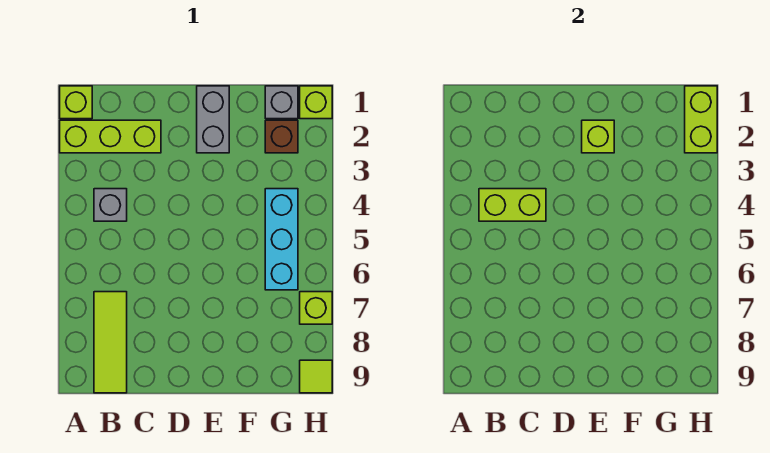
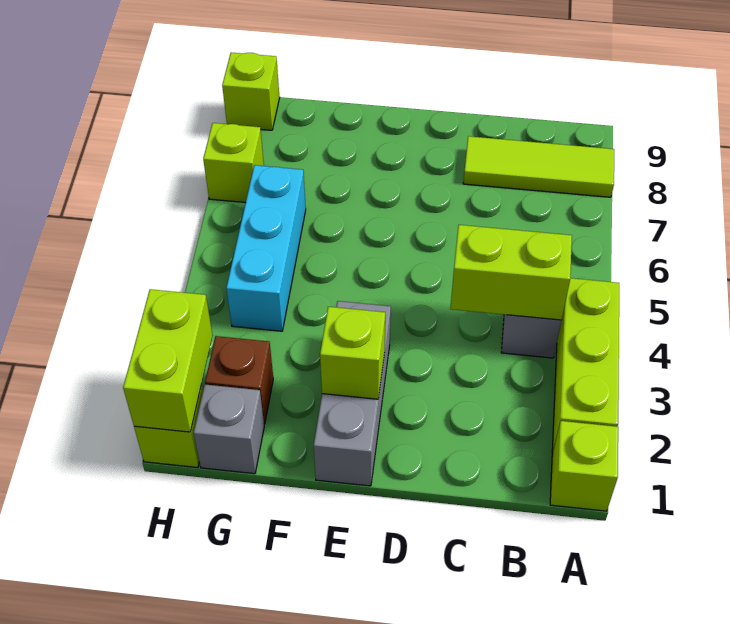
lime brick A2:C2 level 1 -> lime brick A2:A4 level 1
lime tile B7:B9 level 1 -> lime tile A8:C8 level 1
grey brick E1:E2 level 1 -> grey brick E1:E3 level 1
lime tile H9 level 1 -> lime brick H9 level 1

